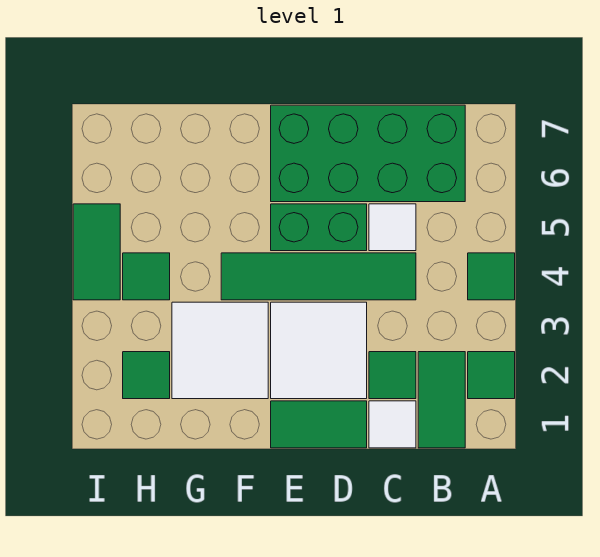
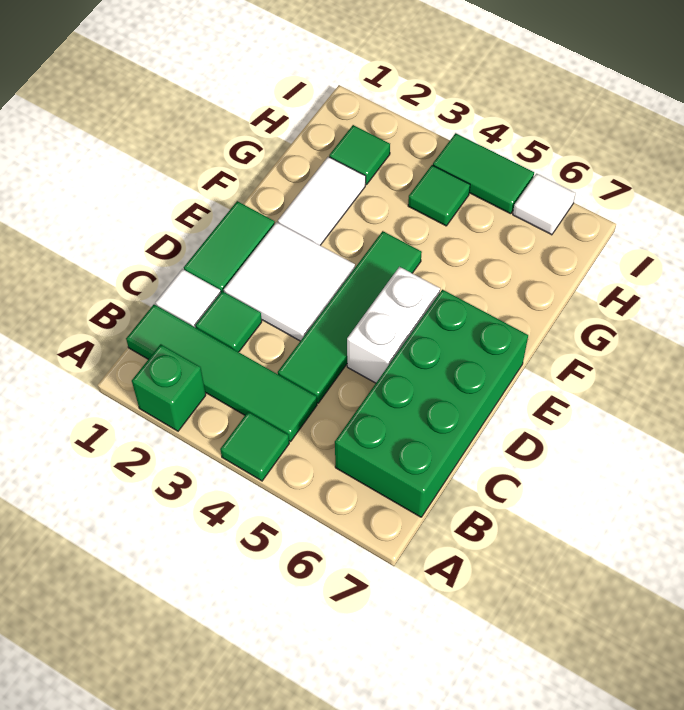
green tile A2 level 1 -> green brick A2 level 1
green tile B1:B2 level 1 -> green tile B1:B4 level 1
white tile C5 level 1 -> white tile I6 level 1
green brick D5:E5 level 1 -> white brick D5:E5 level 1
white tile F2:G3 level 1 -> white tile F2:G2 level 1

